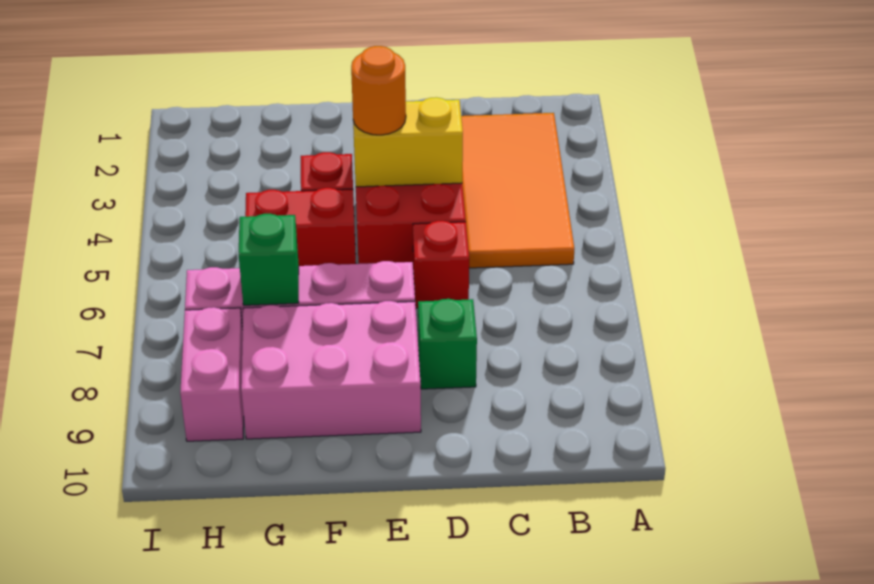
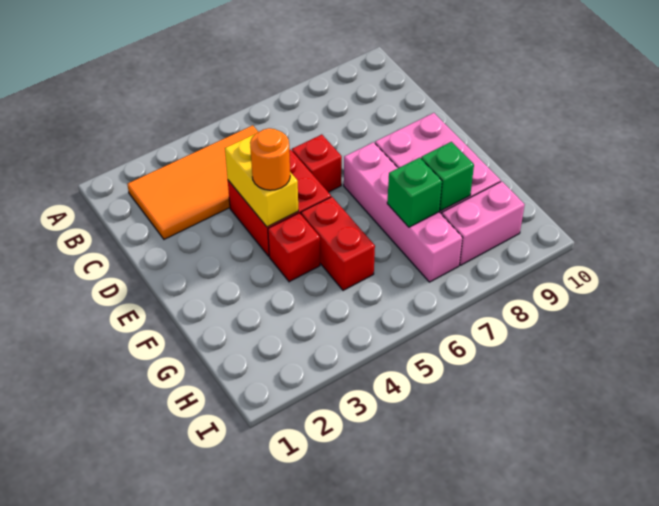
green brick D8 level 1 -> green brick G8 level 2

